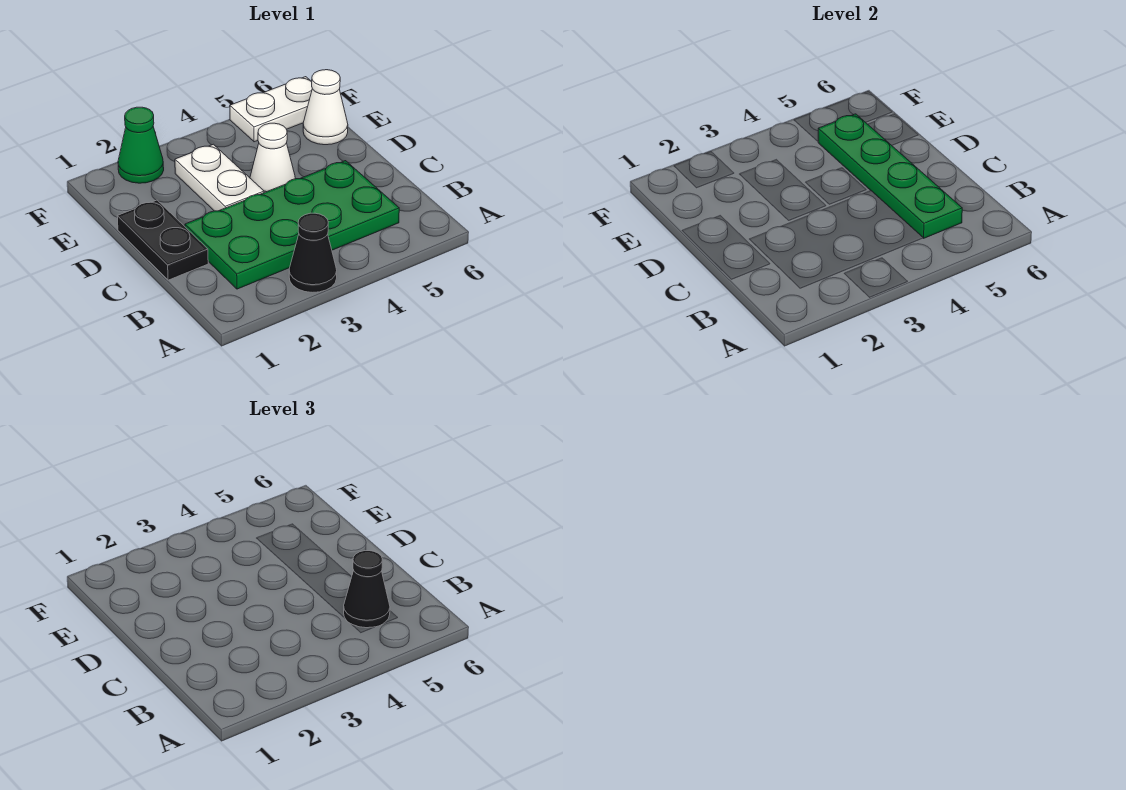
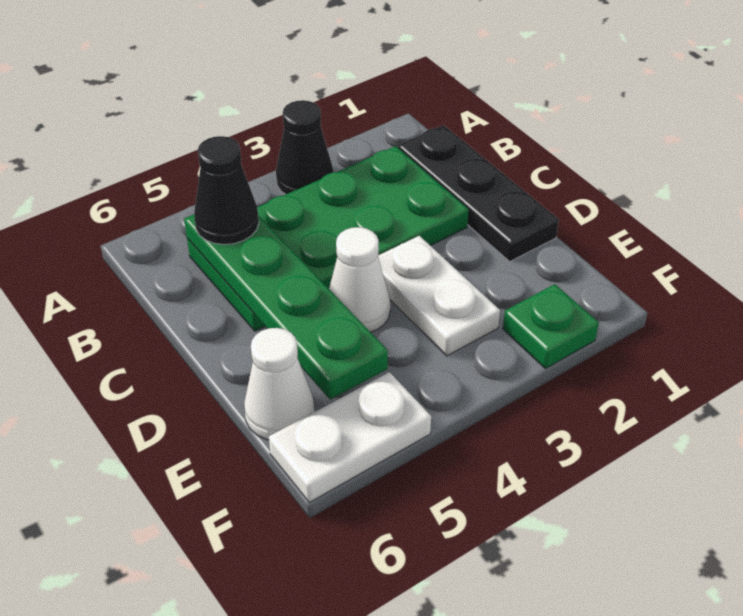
black plate C1:D1 level 1 -> black plate B1:D1 level 1
green cone F2 level 1 -> green plate F2 level 1

